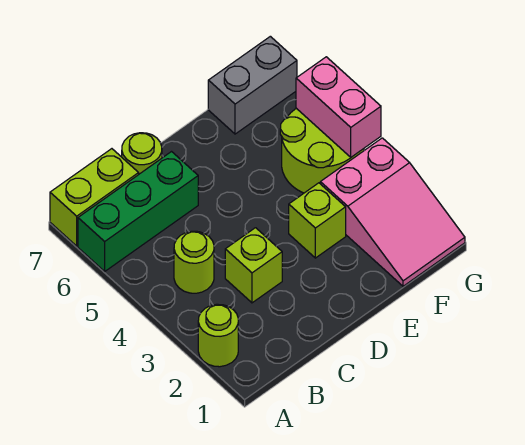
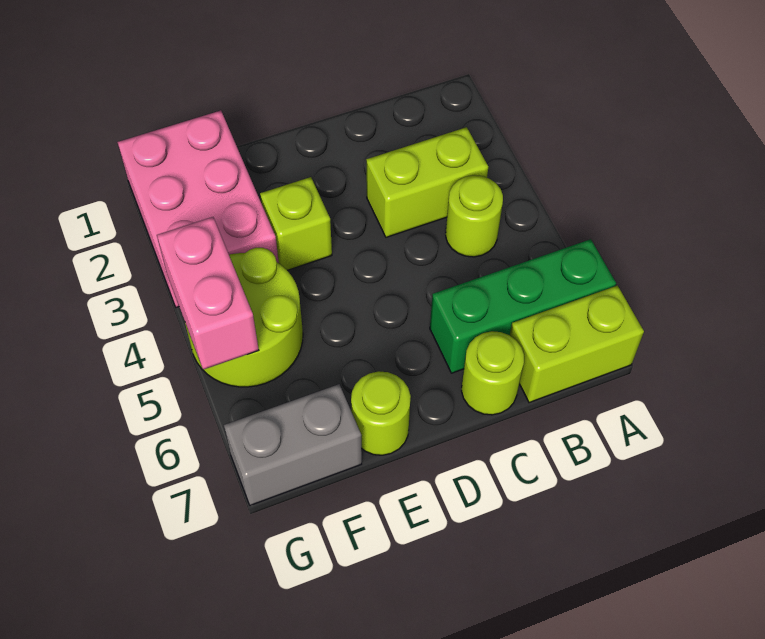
lime round brick A2 level 1 -> lime round brick E7 level 1
lime brick C3 level 1 -> lime brick B3:C3 level 1
pink slope F1:G3 level 1 top 3 -> pink brick F1:G3 level 1

